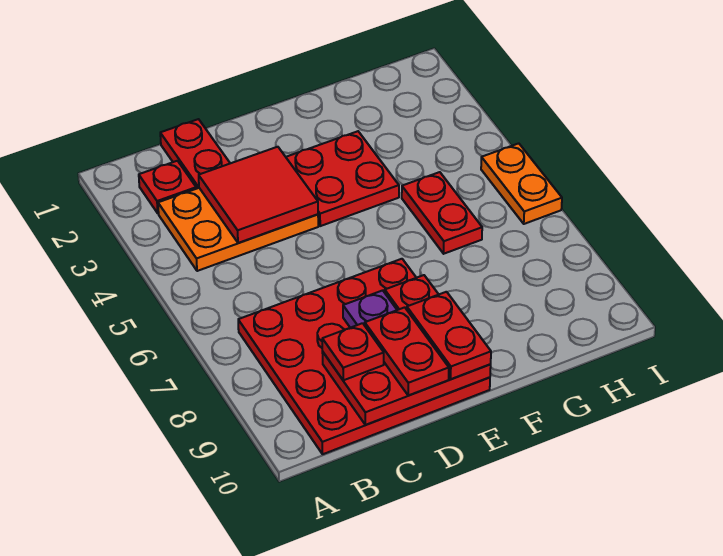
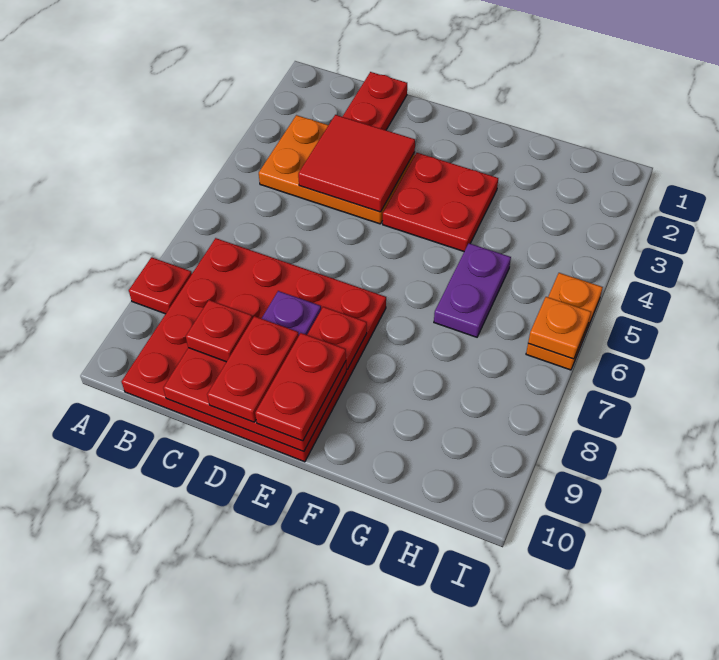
red plate B2 level 1 -> red plate A8 level 1
red plate G5:G6 level 1 -> purple plate G5:G6 level 1
none -> orange plate I6 level 2

